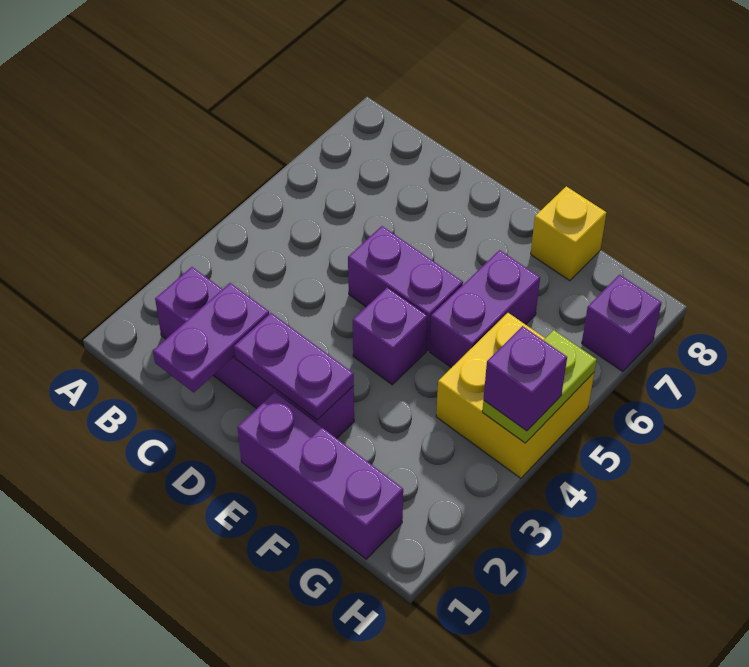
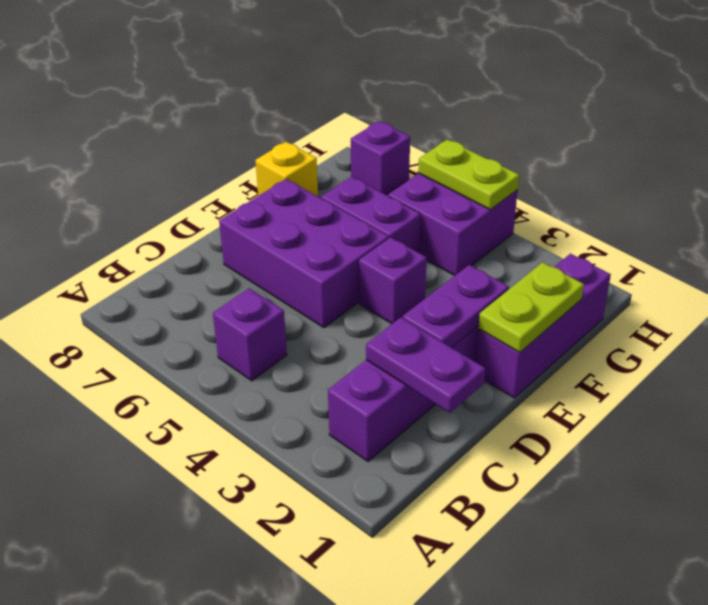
purple brick D5:E5 level 1 -> purple brick D5:E7 level 1
none -> lime plate E1:F1 level 2
yellow brick G4:H5 level 1 -> purple brick G4:H5 level 1
purple brick H4 level 3 -> purple brick B5 level 1

